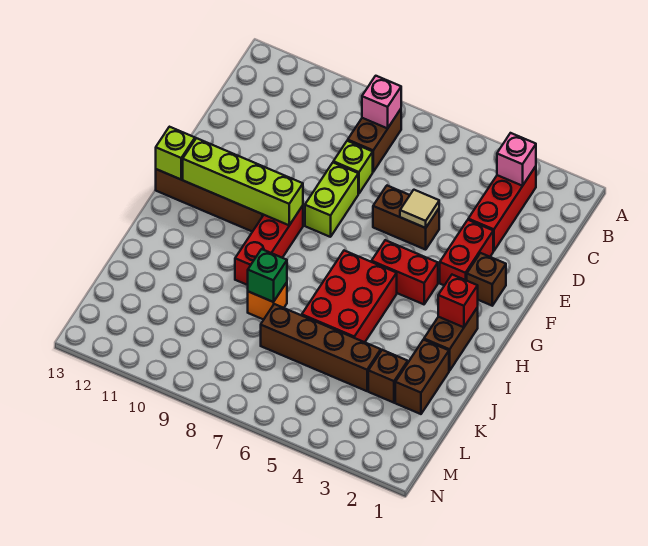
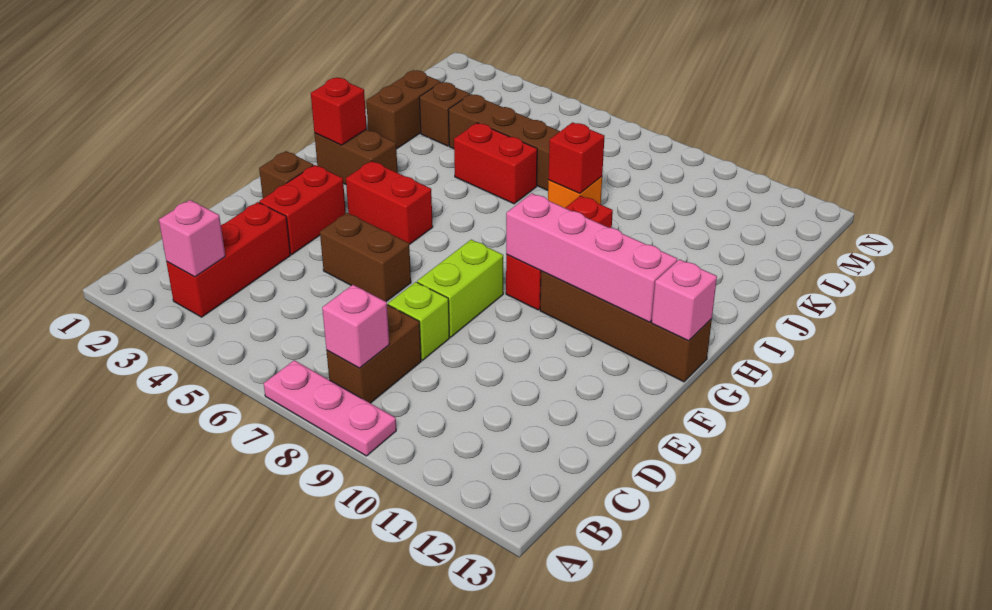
none -> pink plate A7:A9 level 1
tan tile E5 level 2 -> none
lime brick G9:G12 level 2 -> pink brick G9:G12 level 2
lime brick G13 level 2 -> pink brick G13 level 2
brown brick H2:I2 level 1 -> brown brick H2:H3 level 1
red brick H5:J6 level 1 -> red brick J5:J6 level 1
green brick J8 level 2 -> red brick J8 level 2

